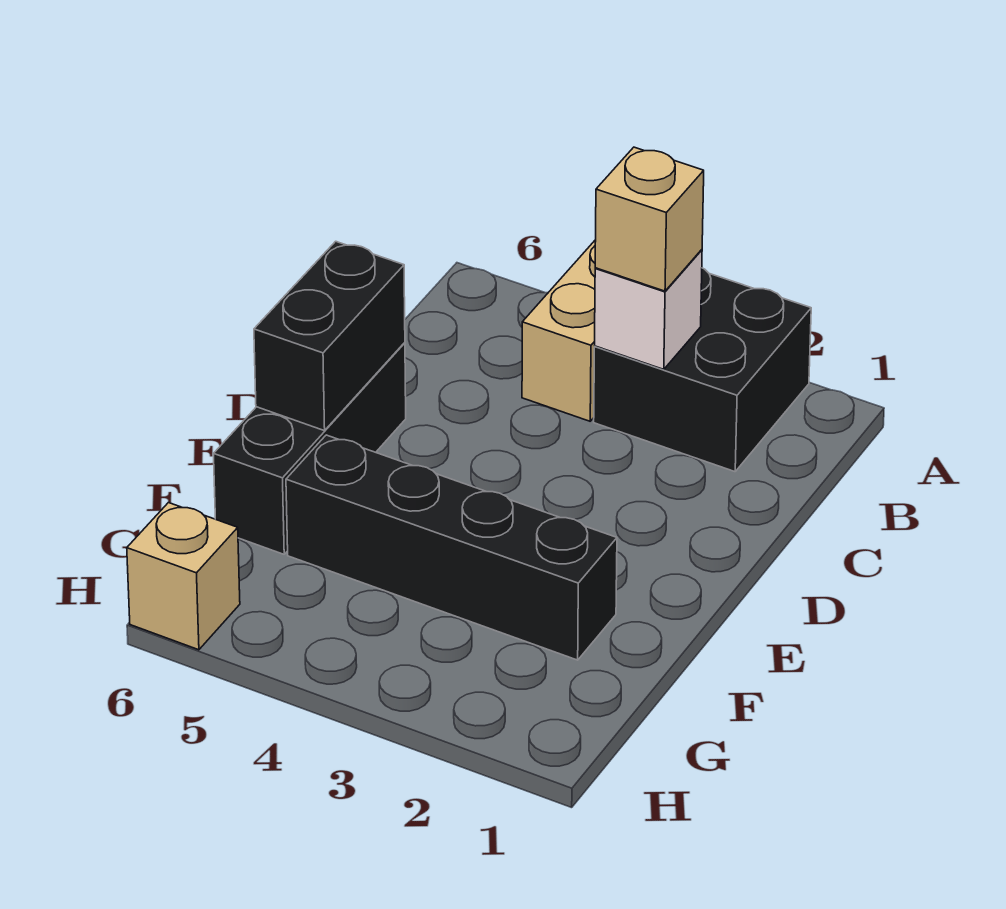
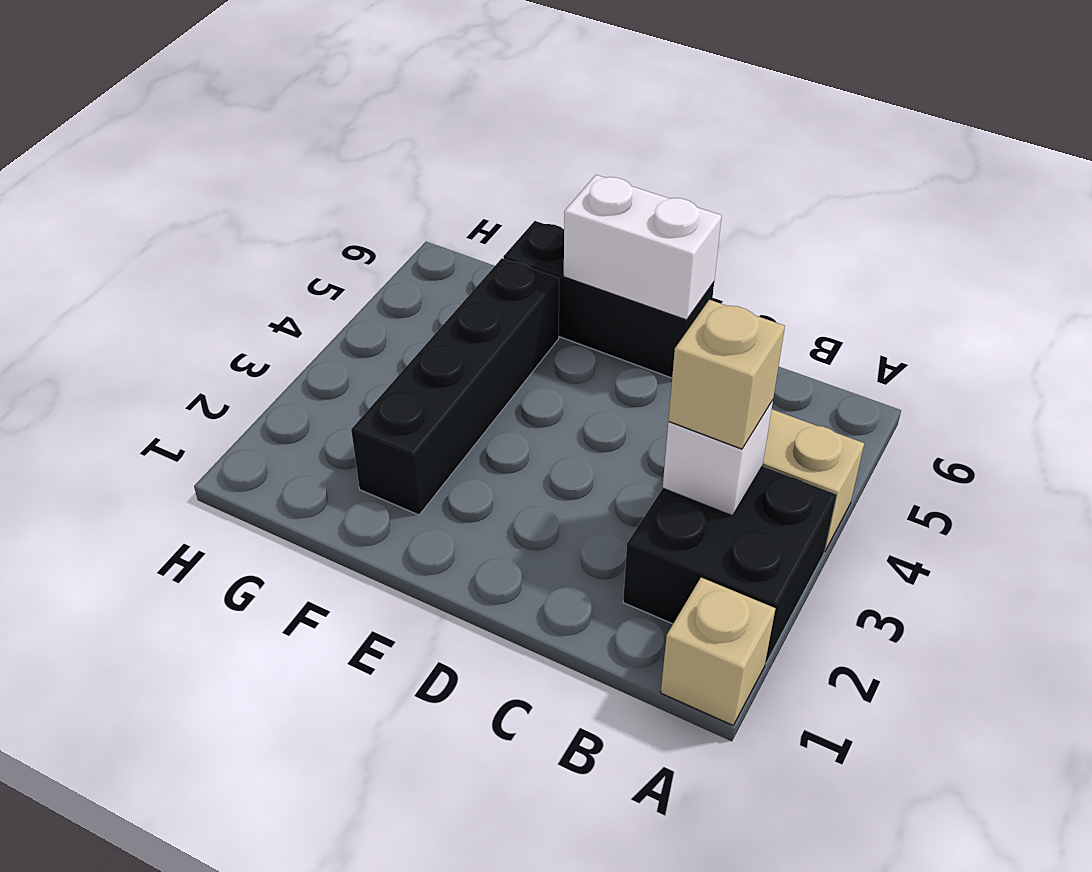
black brick D6:E6 level 2 -> white brick D6:E6 level 2
tan brick H6 level 1 -> tan brick A1 level 1

